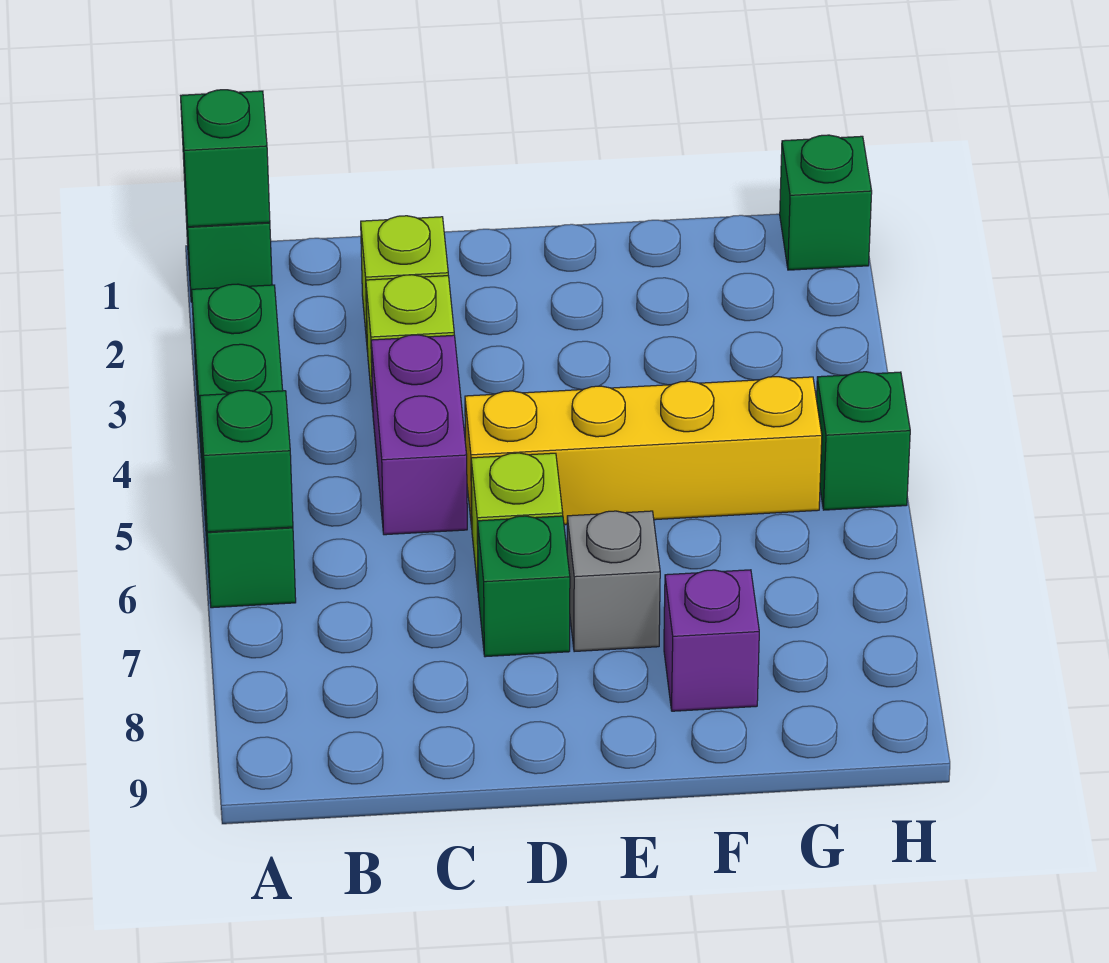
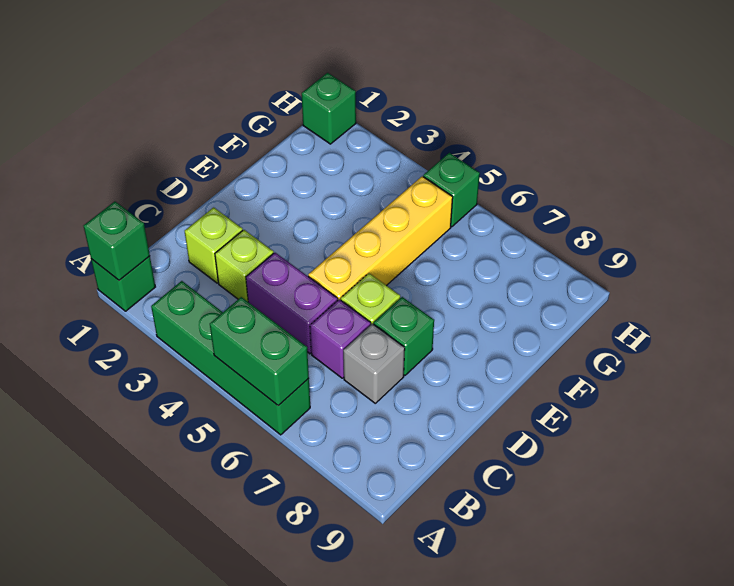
green brick A6 level 2 -> green brick A5:A6 level 2
grey brick E7 level 1 -> grey brick C7 level 1
purple brick F8 level 1 -> purple brick C6 level 1

